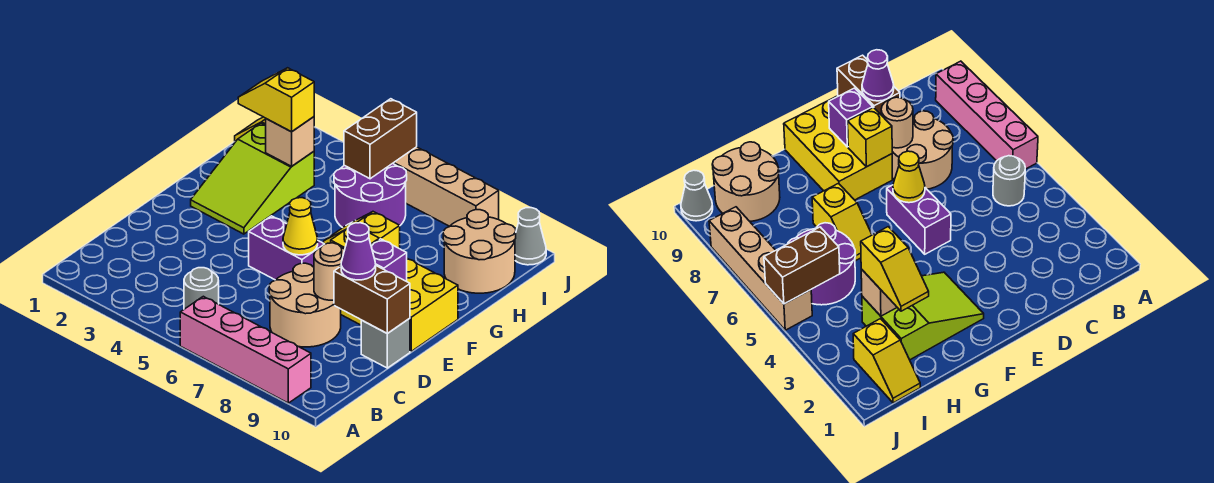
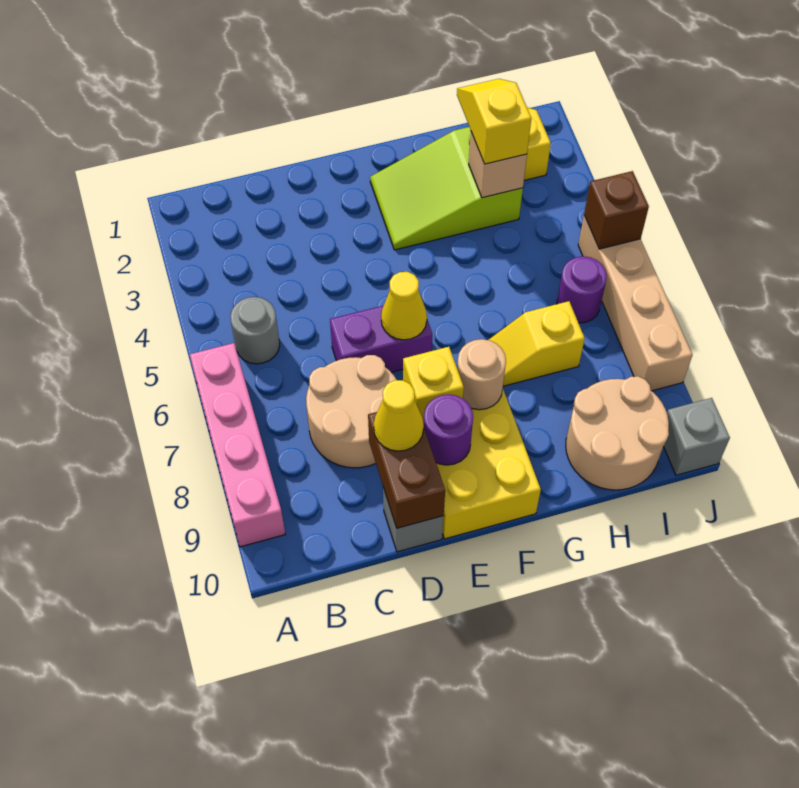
tan round brick D8 level 2 -> tan round brick F8 level 2
purple cone D9 level 3 -> yellow cone D9 level 3
purple brick E5:E6 level 1 -> purple brick D6:E6 level 1
purple brick E9 level 2 -> purple round brick E9 level 2
yellow slope G6:G7 level 1 top 7 -> yellow slope G7:H7 level 1 top H
purple round brick H5:I6 level 1 -> purple round brick I6 level 1
brown brick I5:J5 level 2 -> brown brick J5 level 2
grey cone J10 level 1 -> grey brick J10 level 1

